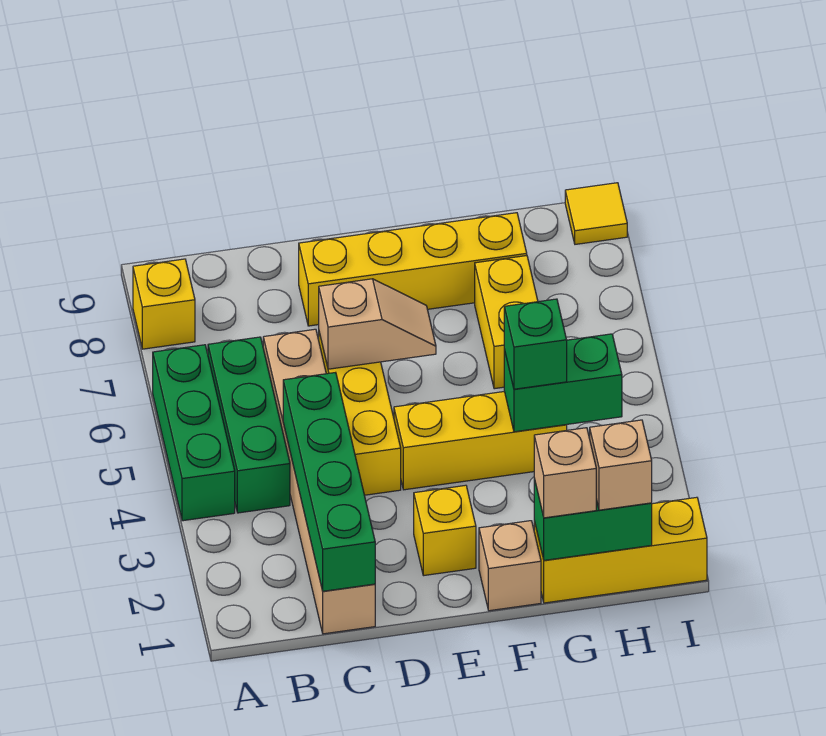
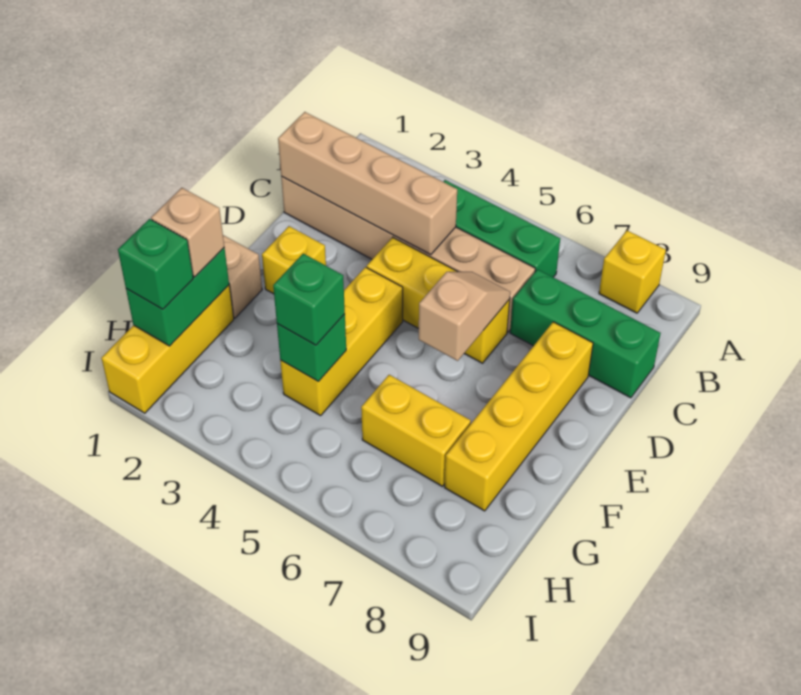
green brick A4:A6 level 1 -> green brick C7:C9 level 1
green brick C1:C4 level 2 -> tan brick C1:C4 level 2
tan slope D6:E6 level 2 top D -> tan slope D6:E6 level 2 top E
green brick G4:H4 level 2 -> green brick G4 level 2
tan brick H1 level 3 -> green brick H1 level 3
yellow tile I9 level 1 -> none

